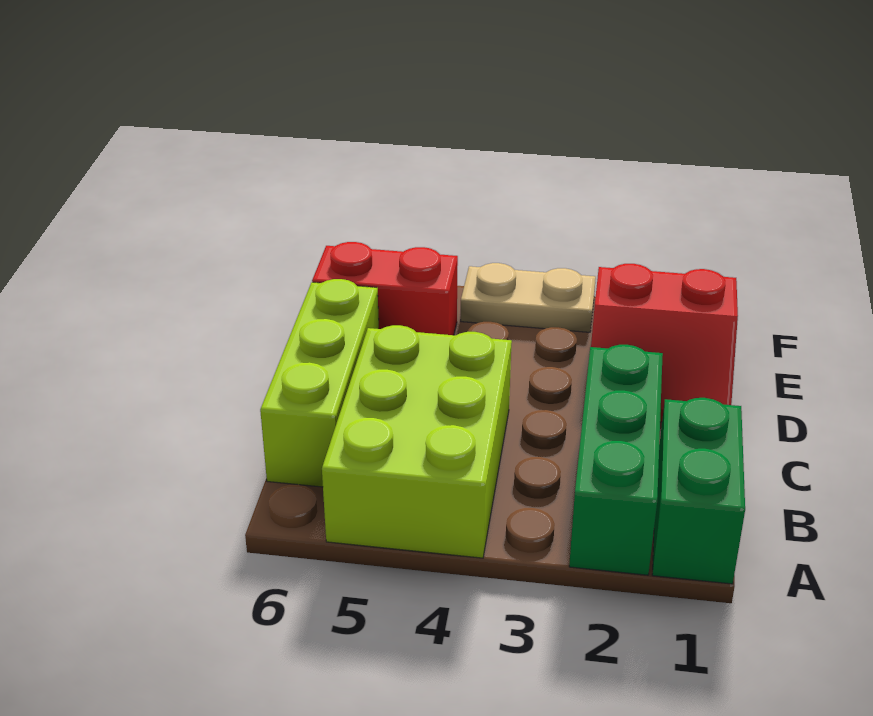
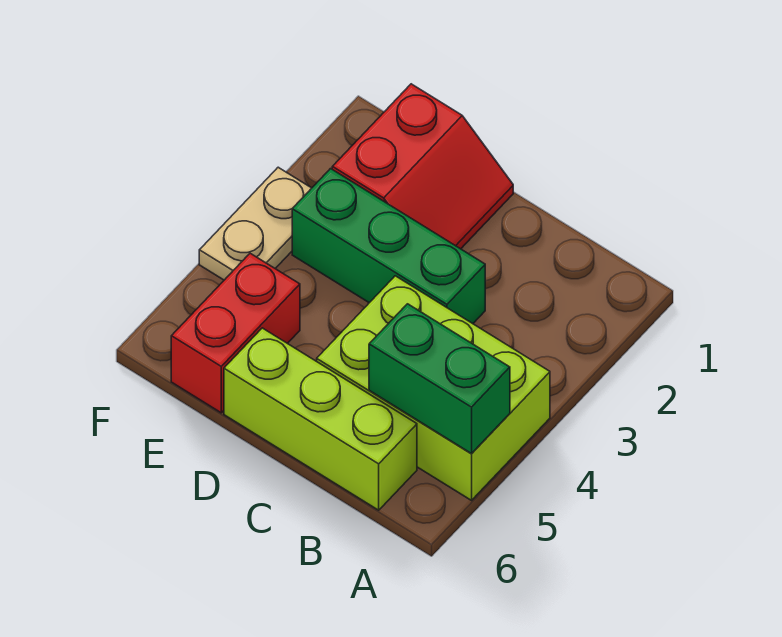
green brick A1:B1 level 1 -> green brick A5:B5 level 2
green brick A2:C2 level 1 -> green brick C3:E3 level 1

